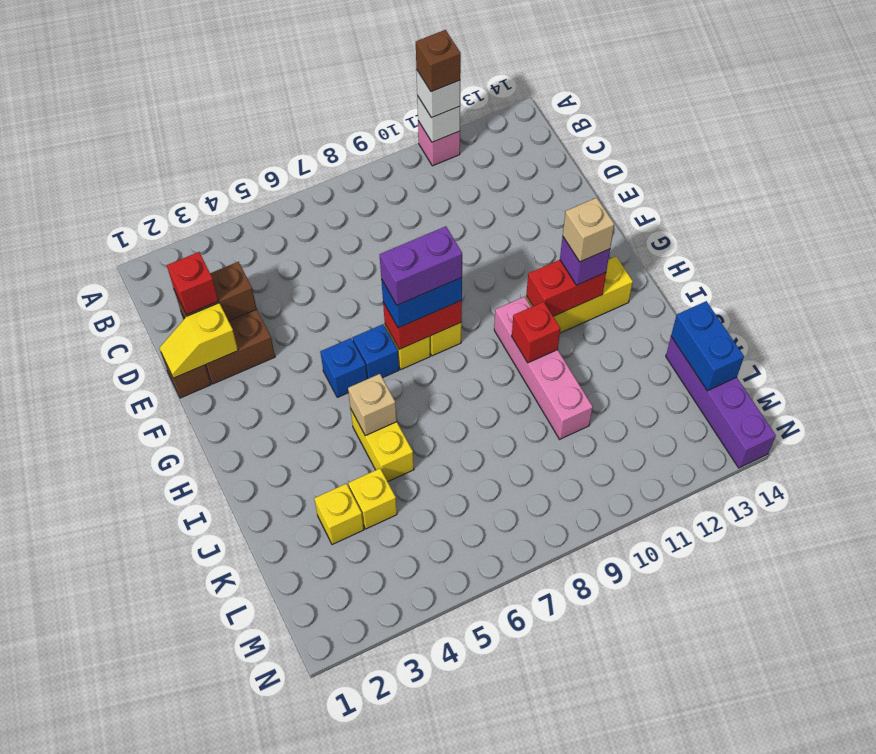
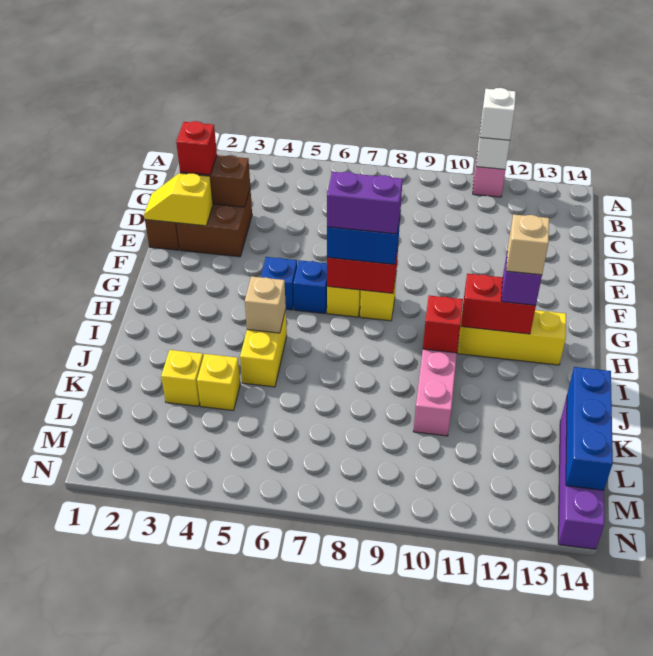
brown brick A11 level 4 -> none
blue brick K14:L14 level 2 -> blue brick K14:M14 level 2

